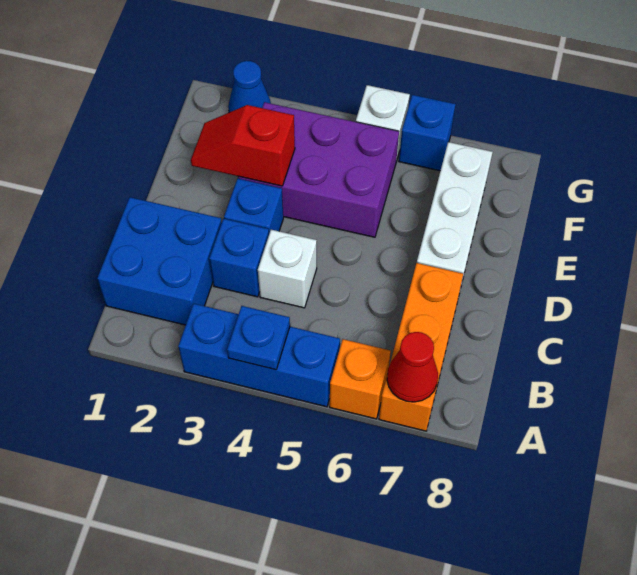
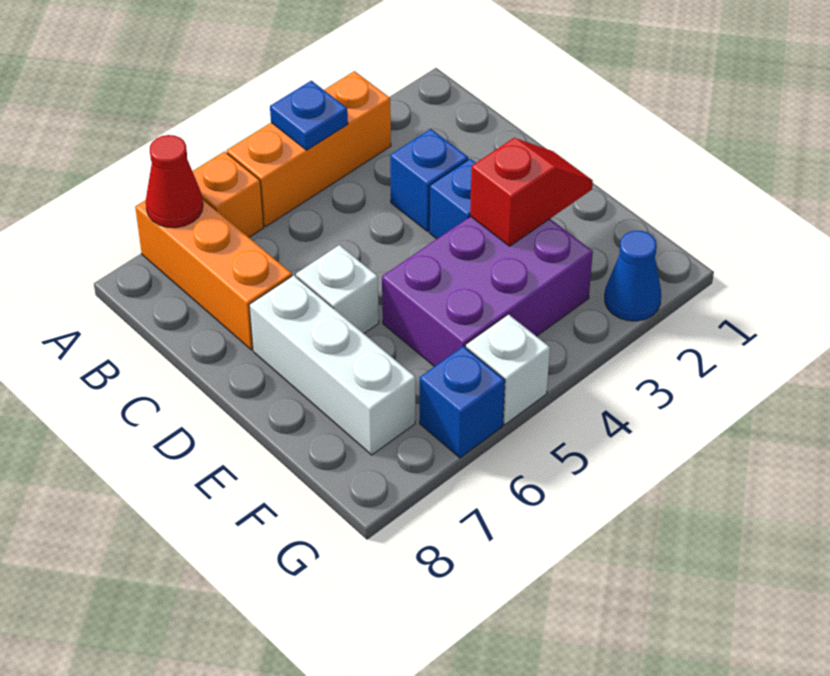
blue brick A3:A5 level 1 -> orange brick A3:A5 level 1
blue brick B1:C2 level 1 -> none
white brick C4 level 1 -> white brick D6 level 1

